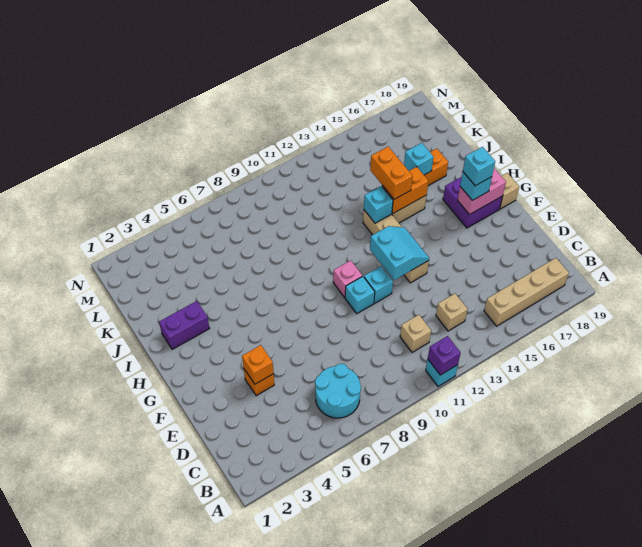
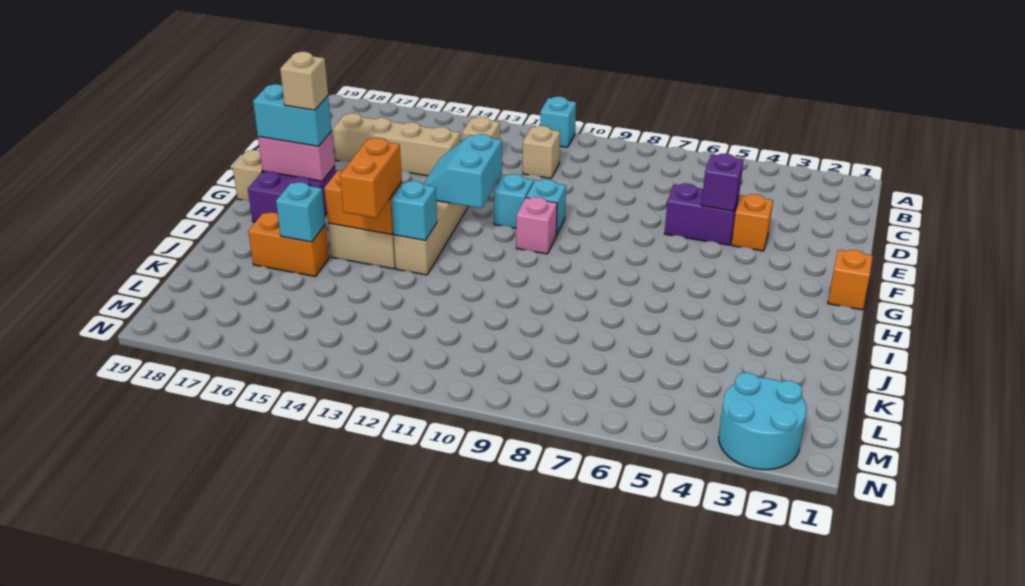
purple brick A11 level 2 -> purple brick E5 level 2
cyan round brick B6:C7 level 1 -> cyan round brick M2:N3 level 1
tan brick B15:B18 level 1 -> tan brick D14:D17 level 1
orange brick E4 level 2 -> orange brick G1 level 1
cyan brick G17 level 3 -> cyan brick G17:G18 level 3
cyan brick G17 level 4 -> tan brick G17 level 4
purple brick I2:I3 level 1 -> purple brick E5:E6 level 1

